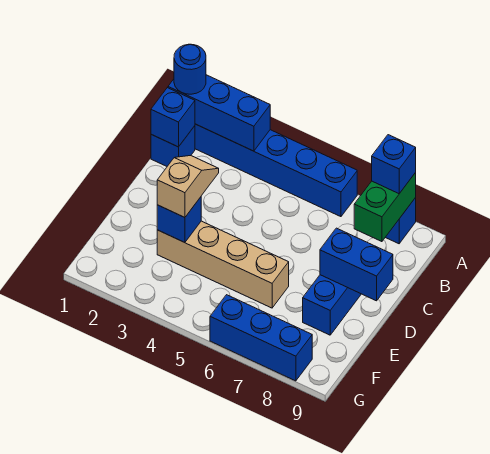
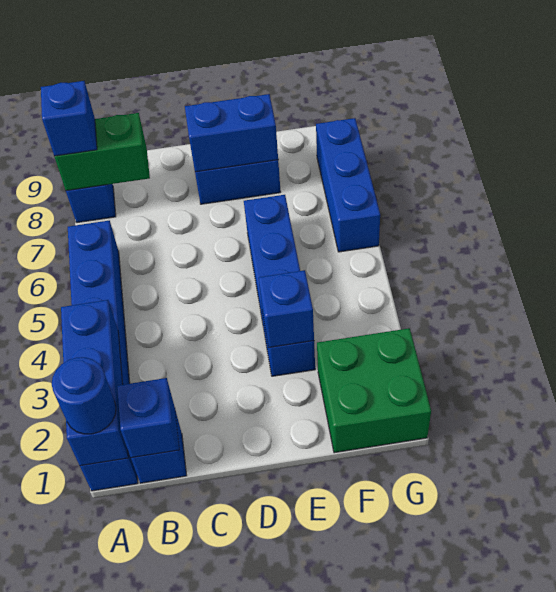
tan slope D3:E3 level 3 top E -> none
blue brick D8:D9 level 2 -> blue brick D8:E8 level 2
tan brick E3:E6 level 1 -> blue brick E3:E6 level 1
none -> green brick F1:G2 level 1

